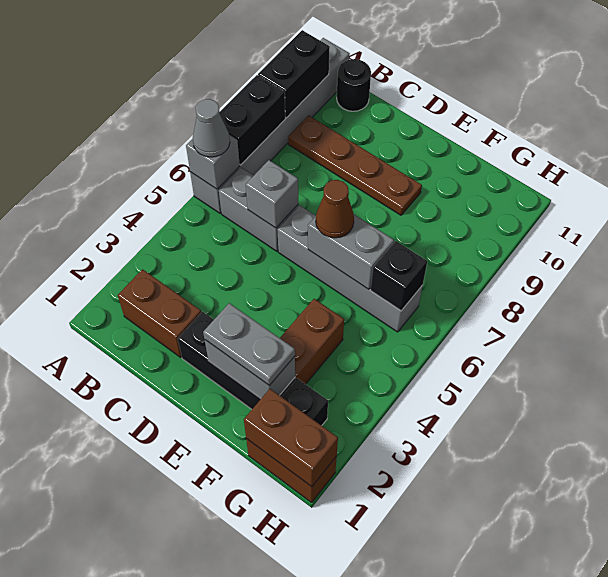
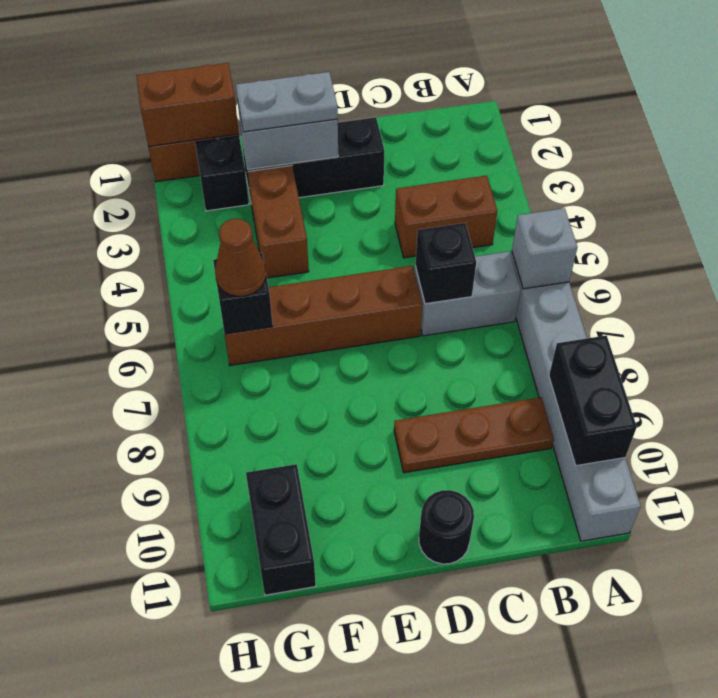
grey cone A6 level 3 -> none
black brick A7:A8 level 2 -> black brick G10:G11 level 1
brown brick B2:C2 level 1 -> brown brick B4:C4 level 1
brown plate B9:E9 level 1 -> brown plate B9:D9 level 1
black round brick B11 level 1 -> black round brick D11 level 1
grey brick C6 level 2 -> black brick C6 level 2
grey brick D6:G6 level 1 -> brown brick D6:G6 level 1
grey brick E6:F6 level 2 -> none
brown cone E6 level 3 -> brown cone G6 level 3

